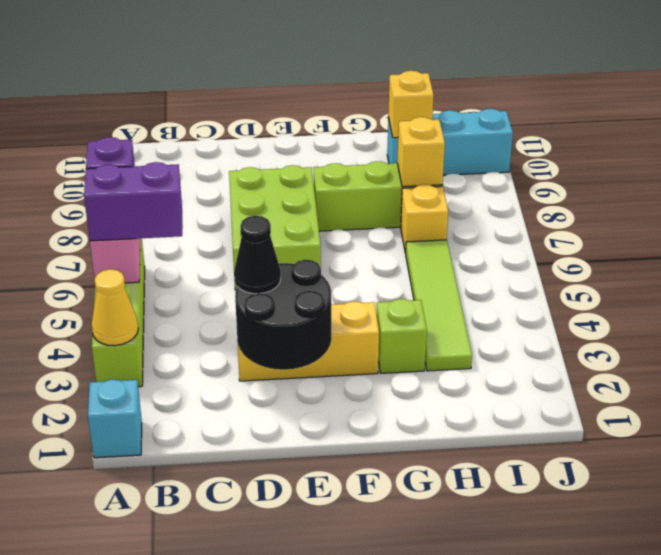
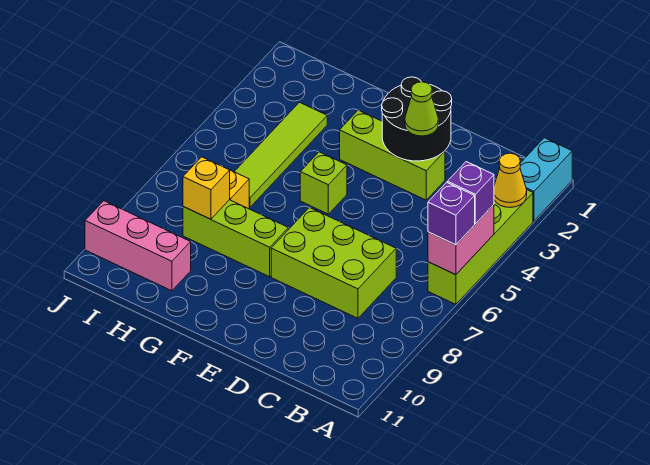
cyan brick A1 level 1 -> cyan brick A1:A2 level 1
purple brick A5:B5 level 3 -> purple brick A5 level 3
yellow brick D3:F3 level 1 -> lime brick D3:F3 level 1
black cone D3 level 3 -> lime cone D3 level 3
lime brick D6:E8 level 1 -> lime brick C7:E8 level 1
lime brick G3 level 1 -> lime brick F5 level 1
cyan brick H10:J10 level 1 -> pink brick H10:J10 level 1
yellow brick H10 level 2 -> none

